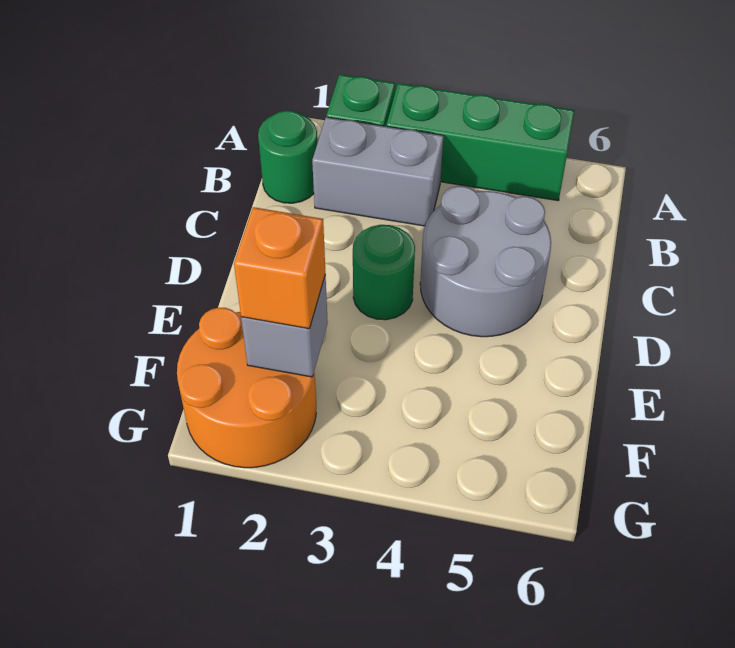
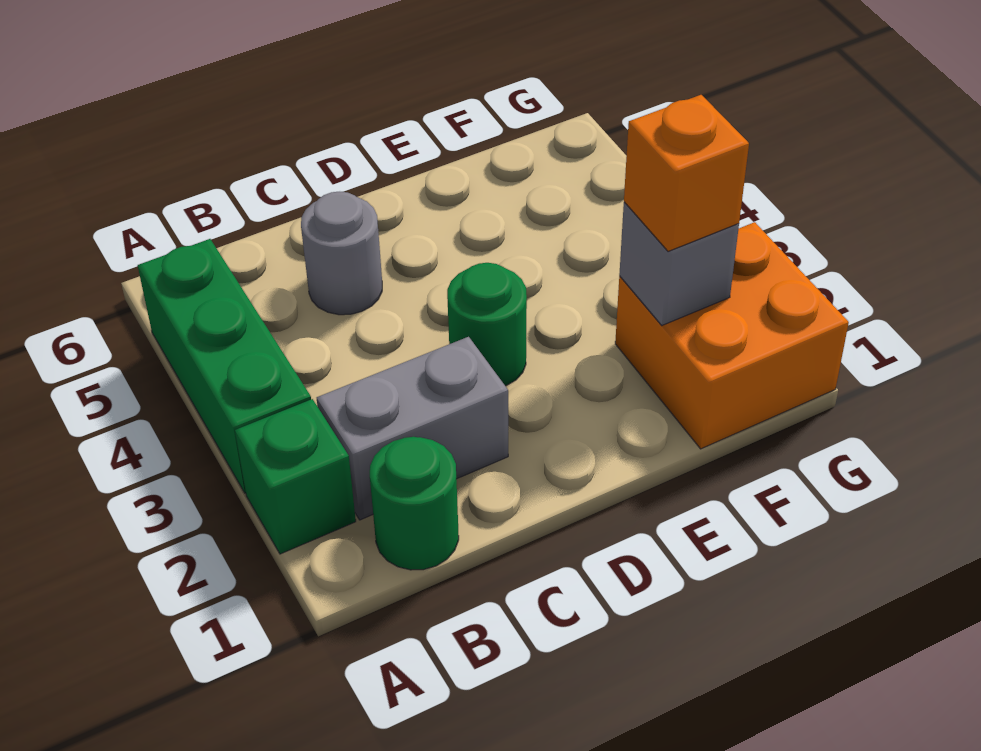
grey brick B2:B3 level 1 -> grey brick B2:C2 level 1
grey round brick C4:D5 level 1 -> grey round brick C5 level 1
orange round brick F1:G2 level 1 -> orange brick F1:G2 level 1

